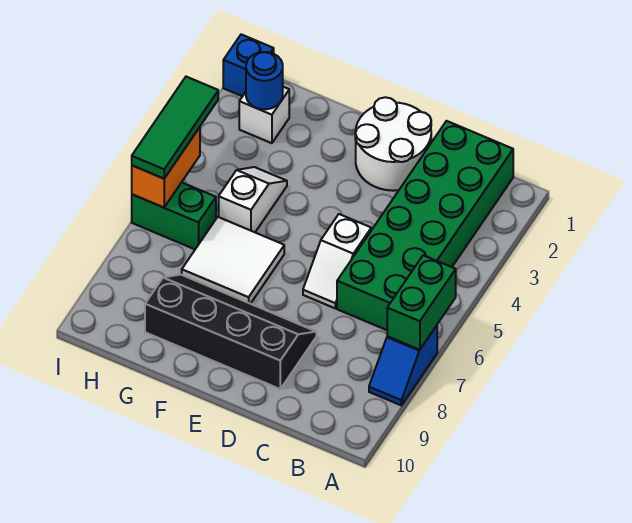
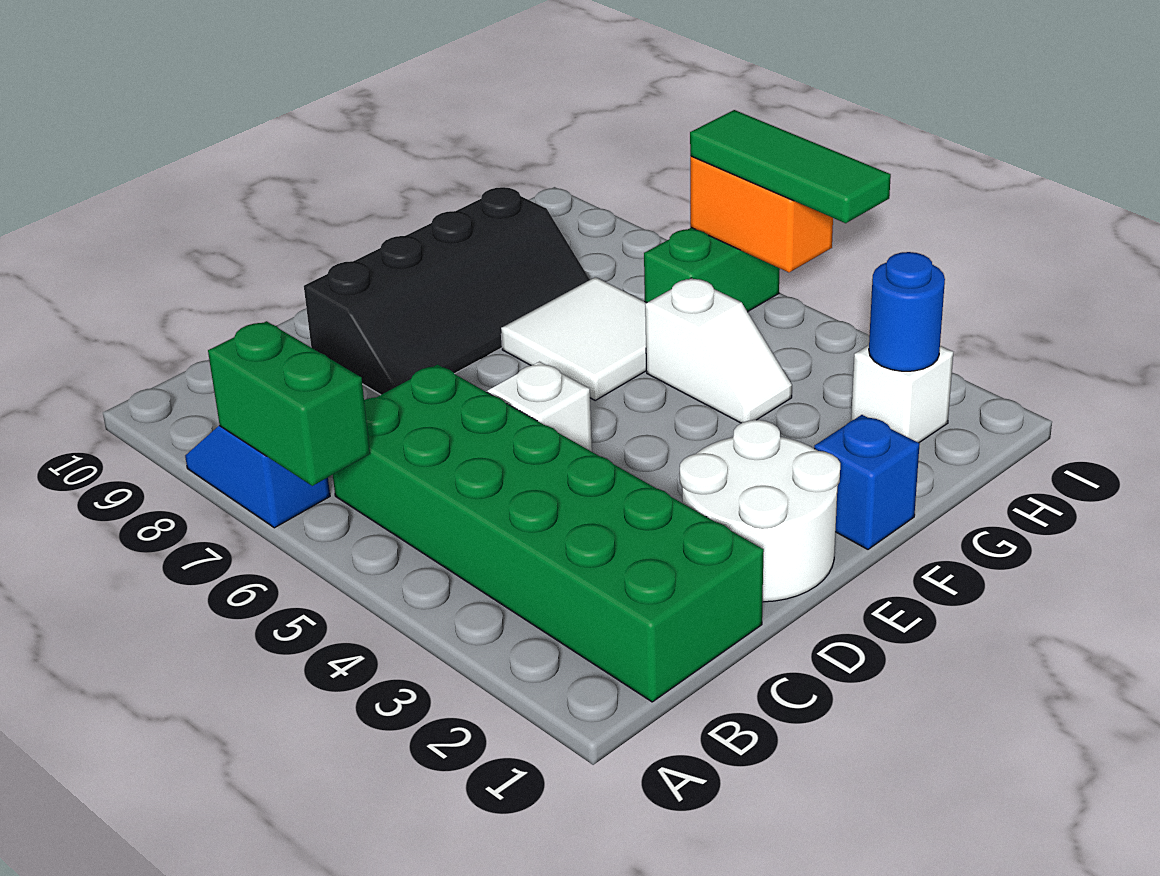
blue brick I1 level 1 -> blue brick F1 level 1

